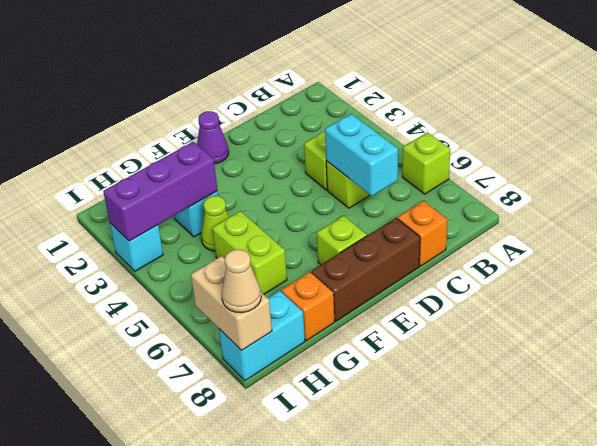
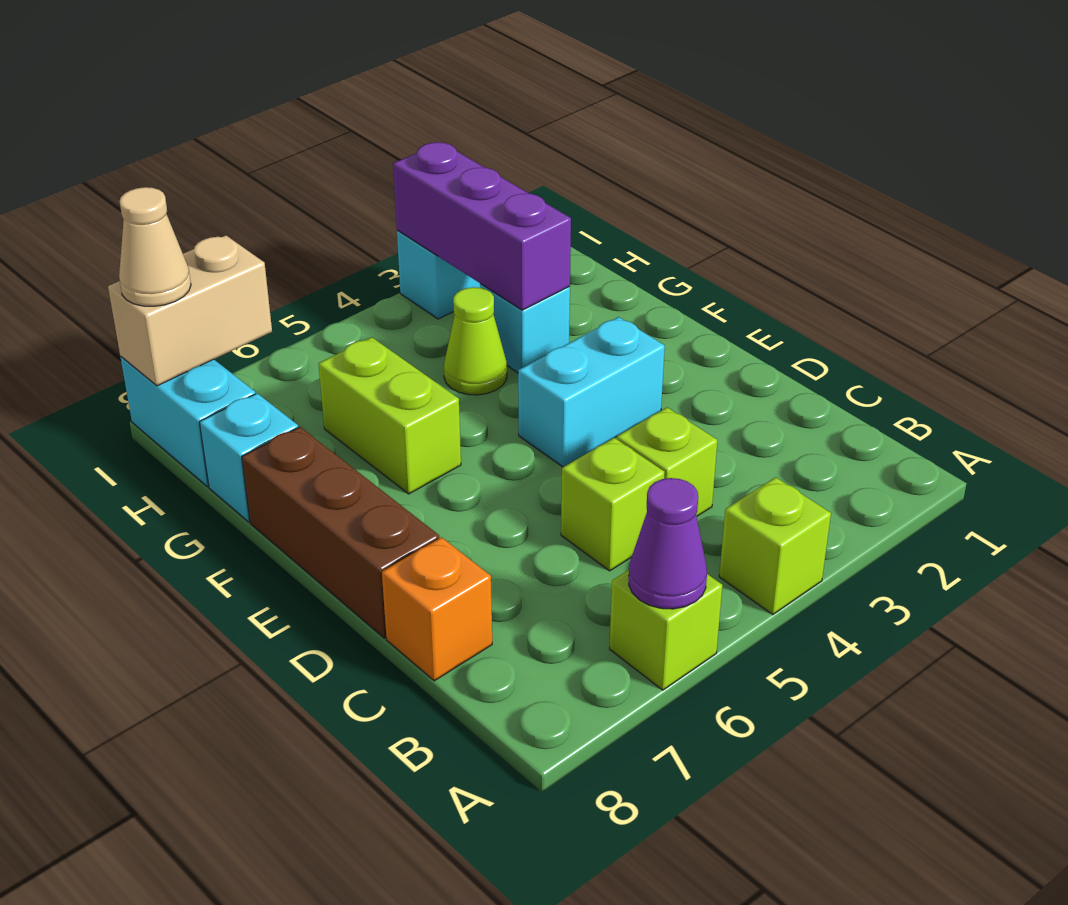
cyan brick C5:C6 level 2 -> cyan brick E3:E4 level 1
purple cone E1 level 1 -> purple cone A6 level 2
lime brick E7 level 1 -> lime brick A4 level 1
lime brick G5:G6 level 1 -> lime brick F6:G6 level 1
orange brick G8 level 1 -> cyan brick G8 level 1

